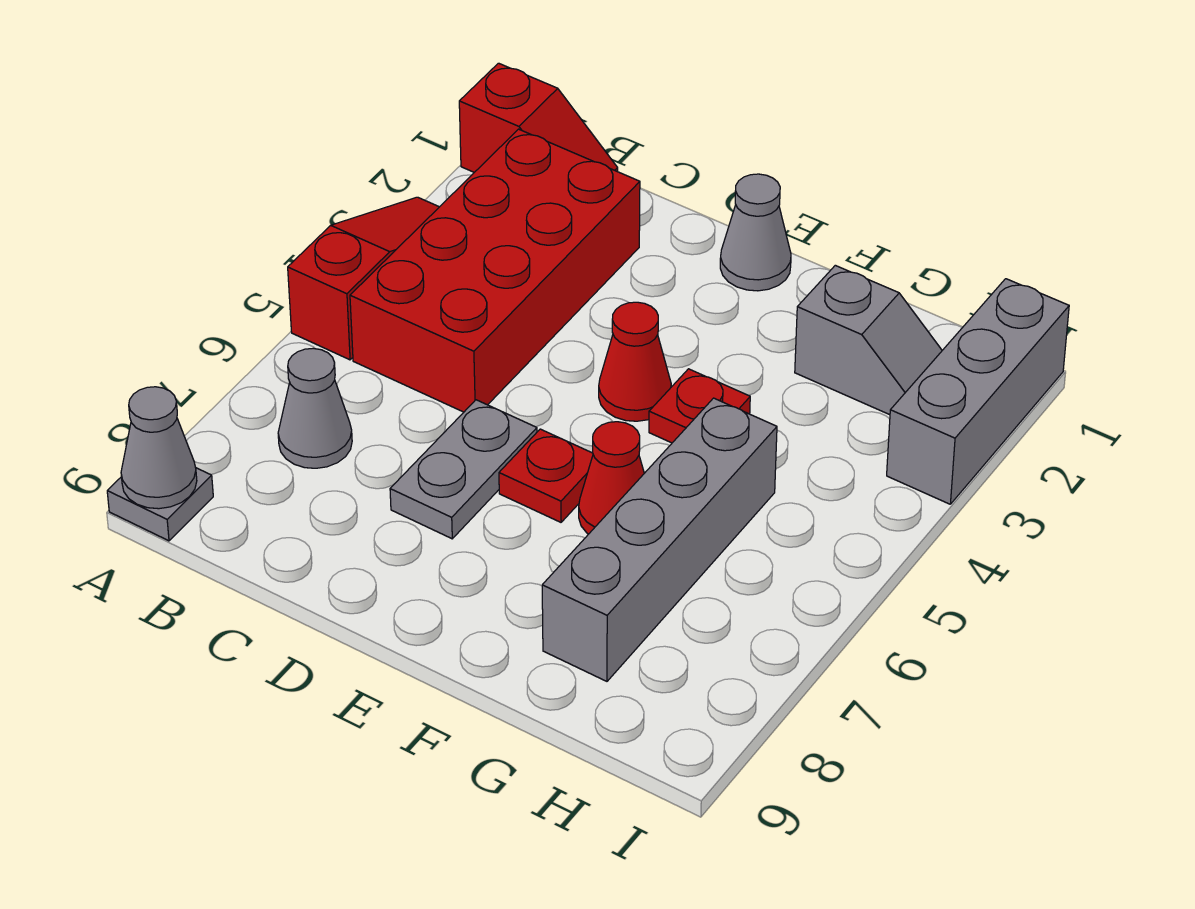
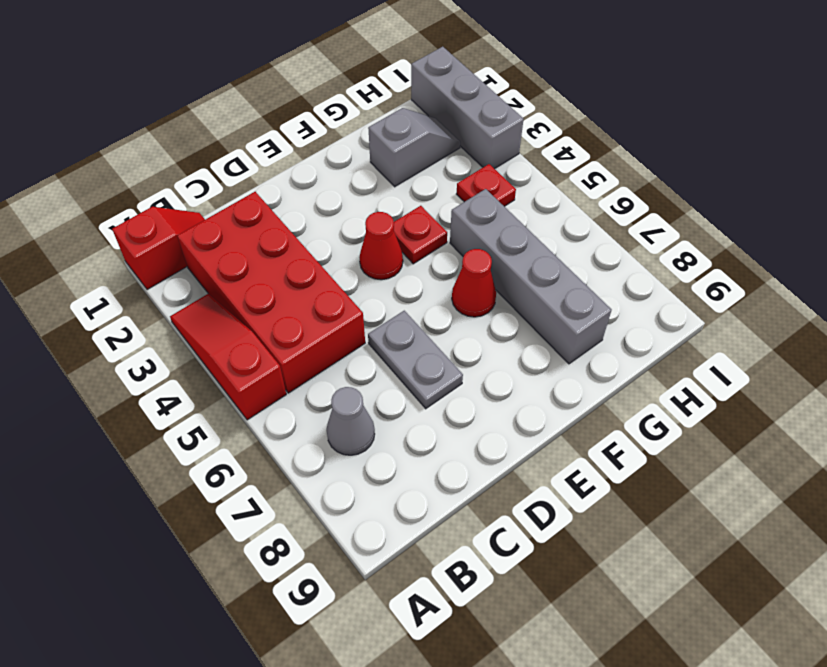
grey plate A9 level 1 -> none
grey cone A9 level 2 -> none
grey cone E1 level 1 -> none
red plate E6 level 1 -> red plate H4 level 1

